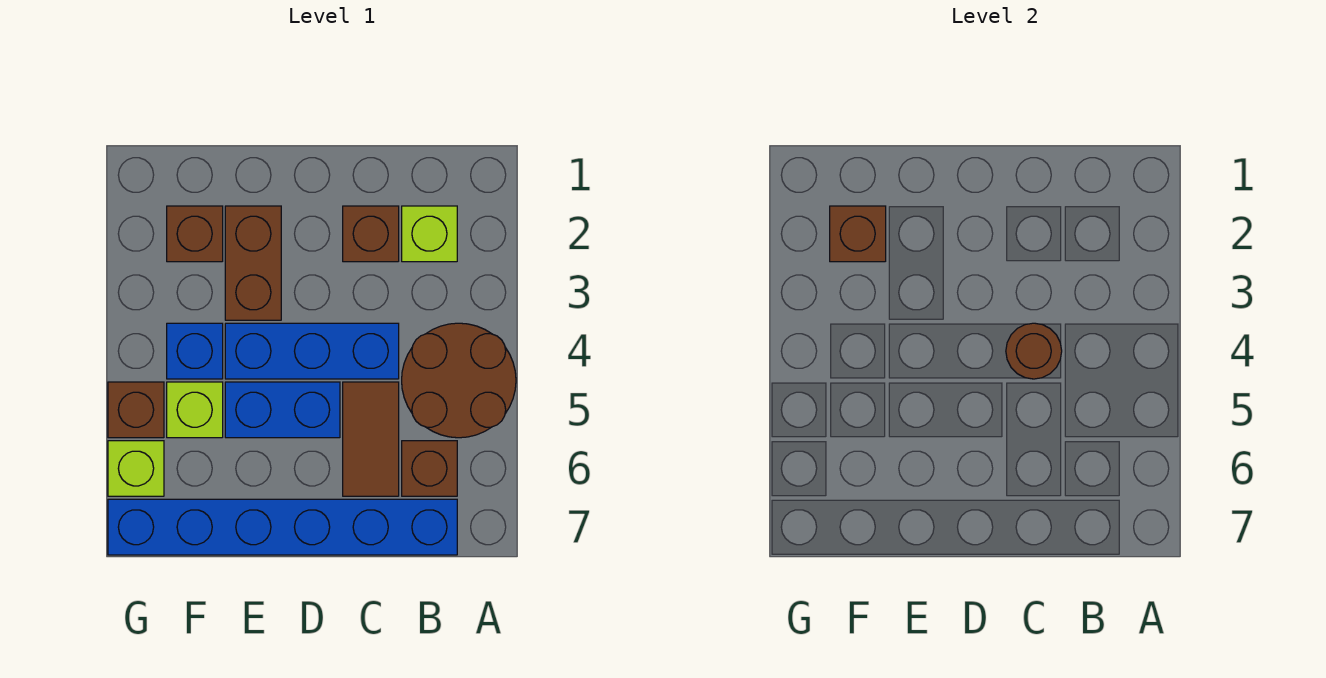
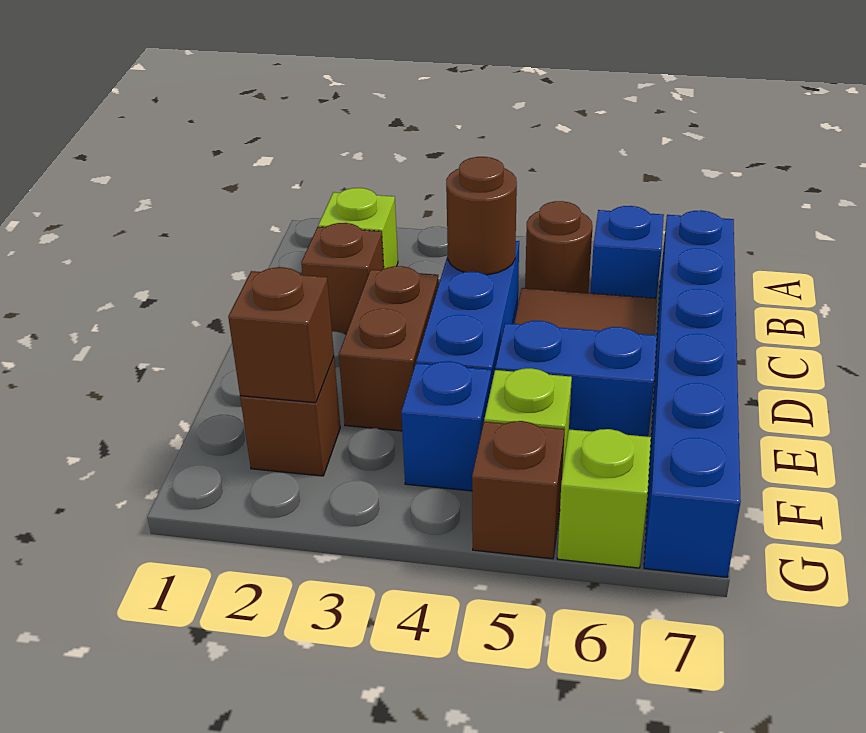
brown round brick A4:B5 level 1 -> brown round brick B5 level 1
brown brick B6 level 1 -> blue brick B6 level 1
blue brick D5:E5 level 1 -> blue brick E5:E6 level 1
brown brick E2:E3 level 1 -> brown brick D3:E3 level 1

